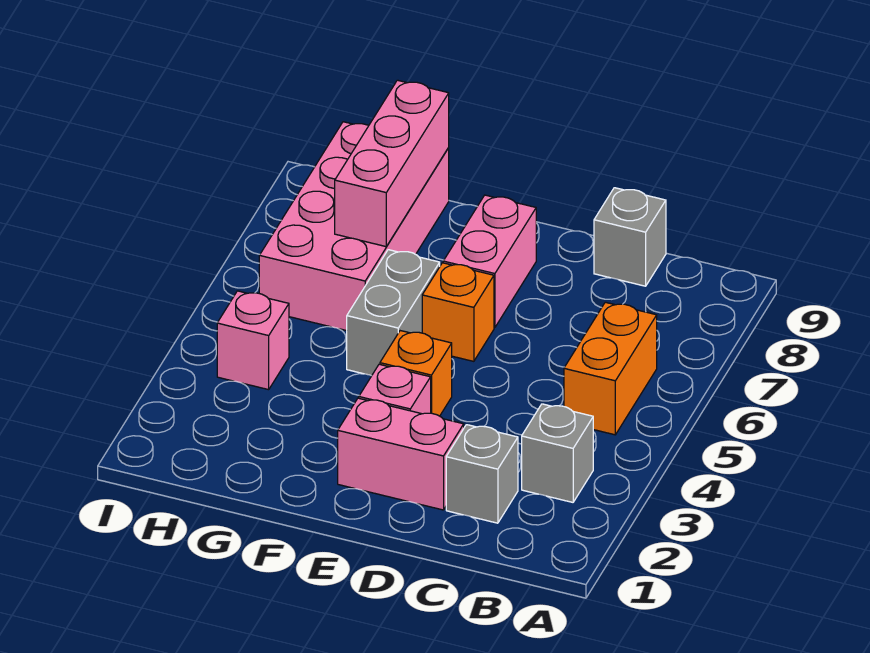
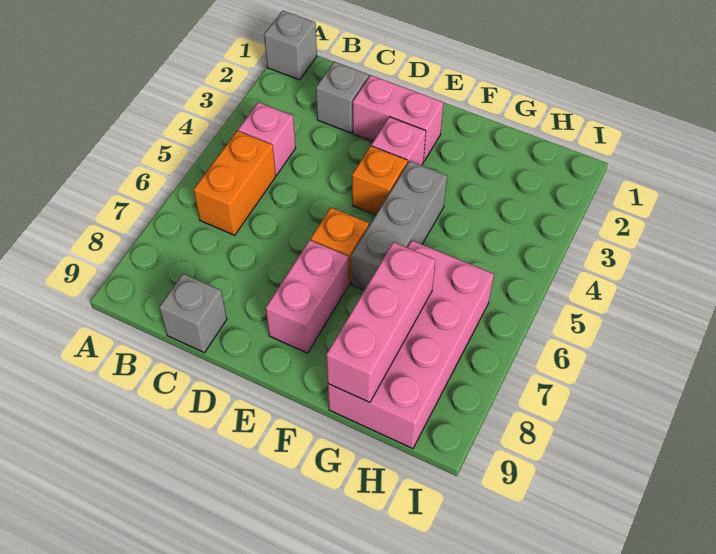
grey brick B3 level 1 -> grey brick A1 level 1
grey brick F5:F6 level 1 -> grey brick F4:F6 level 1
pink brick H4 level 1 -> pink brick B4 level 1

